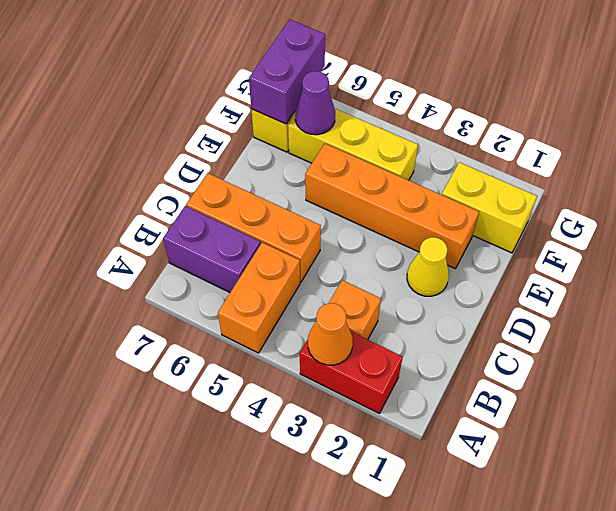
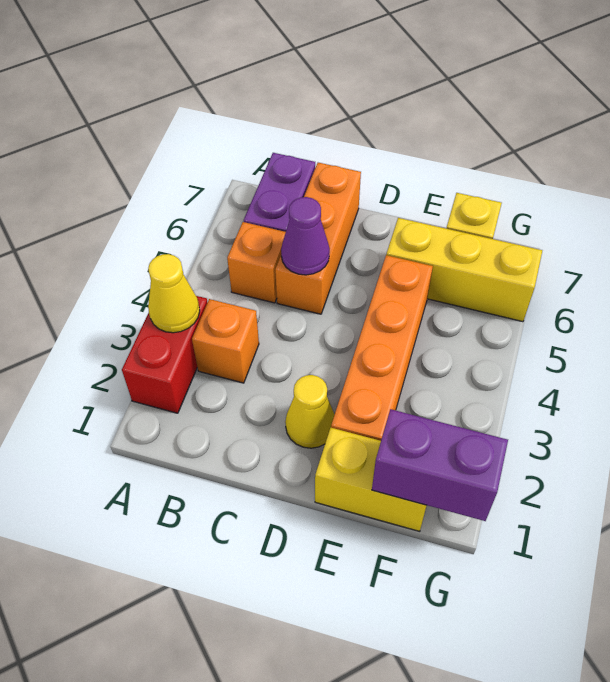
orange cone A3 level 2 -> yellow cone A3 level 2
orange brick A5:B5 level 1 -> orange brick B5 level 1
yellow brick F1:F2 level 1 -> yellow brick E1:F1 level 1
yellow brick F4:F6 level 1 -> yellow brick E6:G6 level 1
purple cone F6 level 2 -> purple cone C5 level 2
purple brick F7:G7 level 2 -> purple brick F1:G1 level 2

